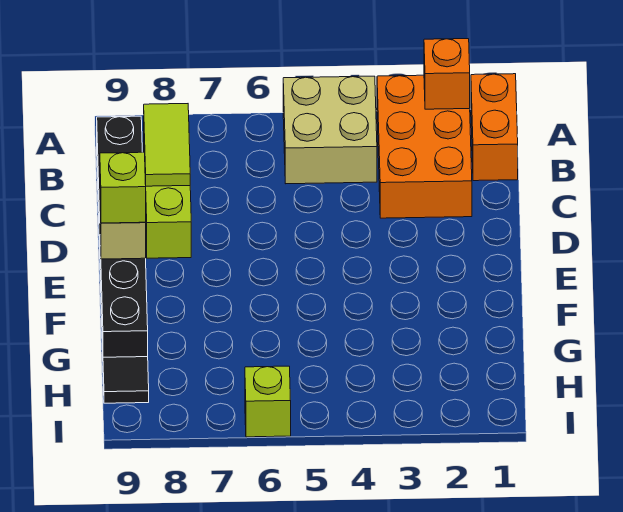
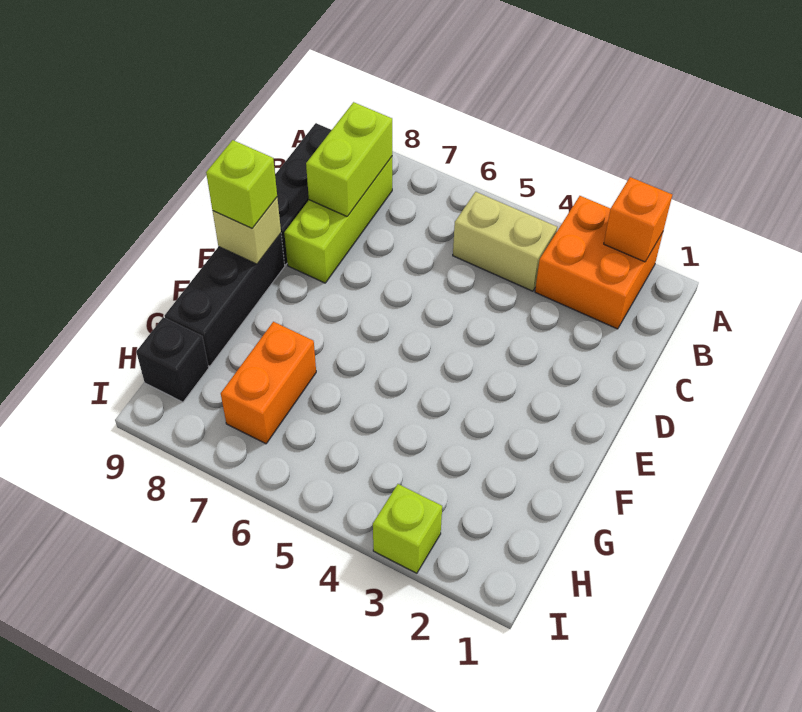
orange brick A1:B1 level 1 -> orange brick G7:H7 level 1
orange brick A2:C3 level 1 -> orange brick A2:B3 level 1
tan brick A4:B5 level 1 -> tan brick B4:B5 level 1
lime tile B8:C8 level 2 -> lime brick B8:C8 level 2
black tile H9 level 1 -> black brick H9 level 1
lime brick I6 level 1 -> lime brick I3 level 1

